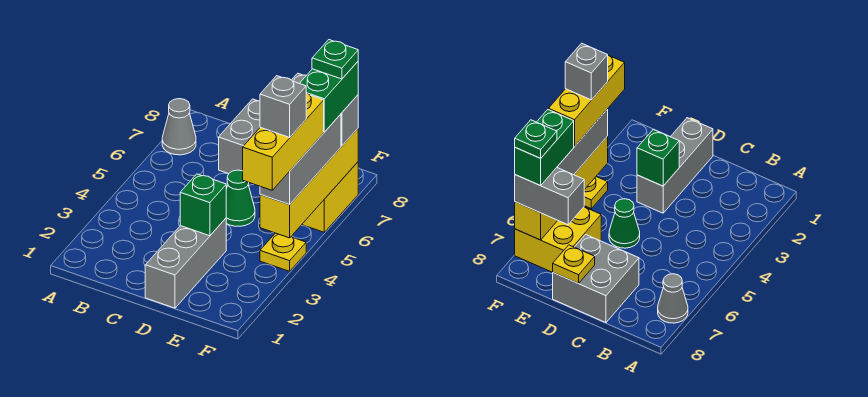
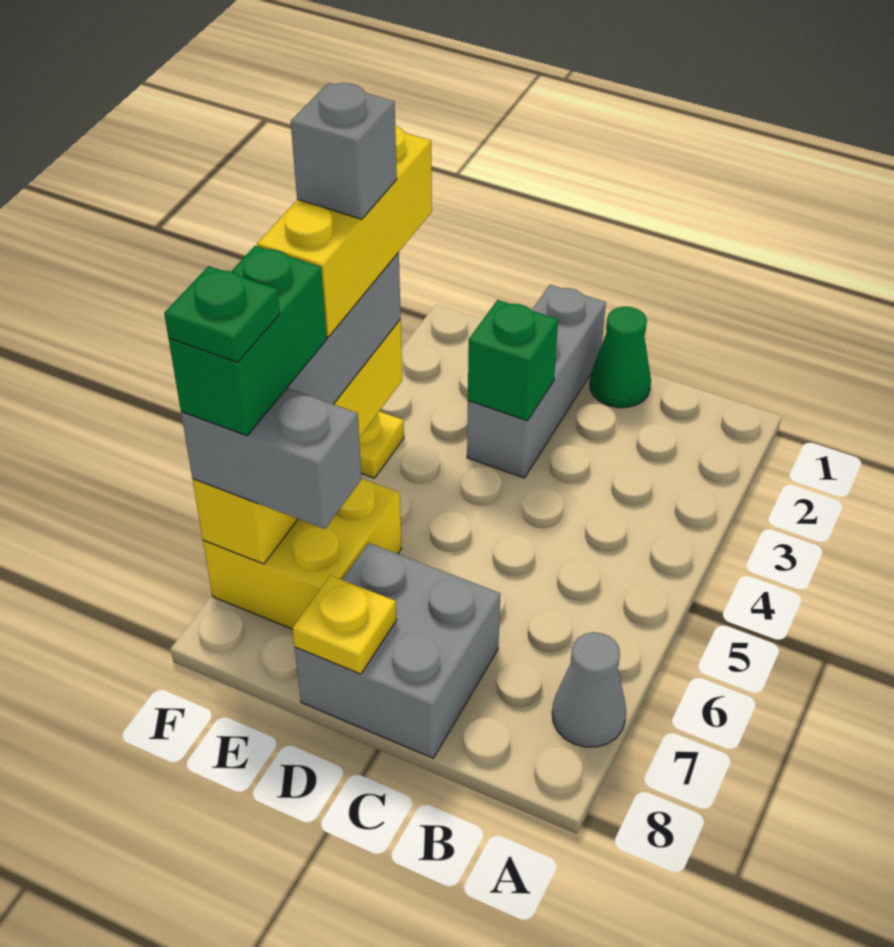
green cone D5 level 1 -> green cone C1 level 1

